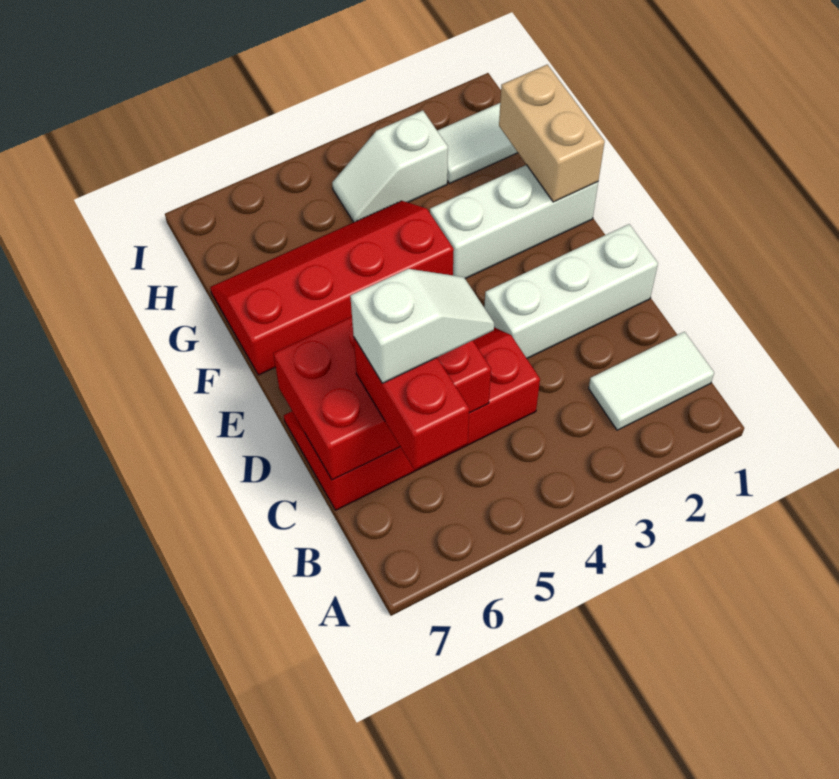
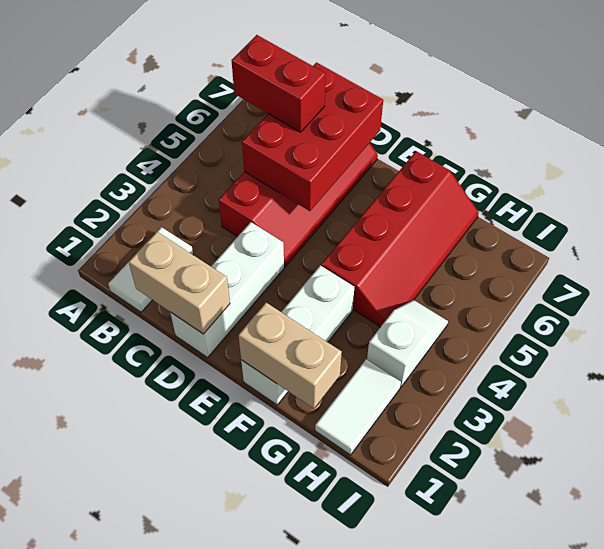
none -> tan brick C1:D1 level 2
white slope C5:C6 level 4 top 6 -> none

